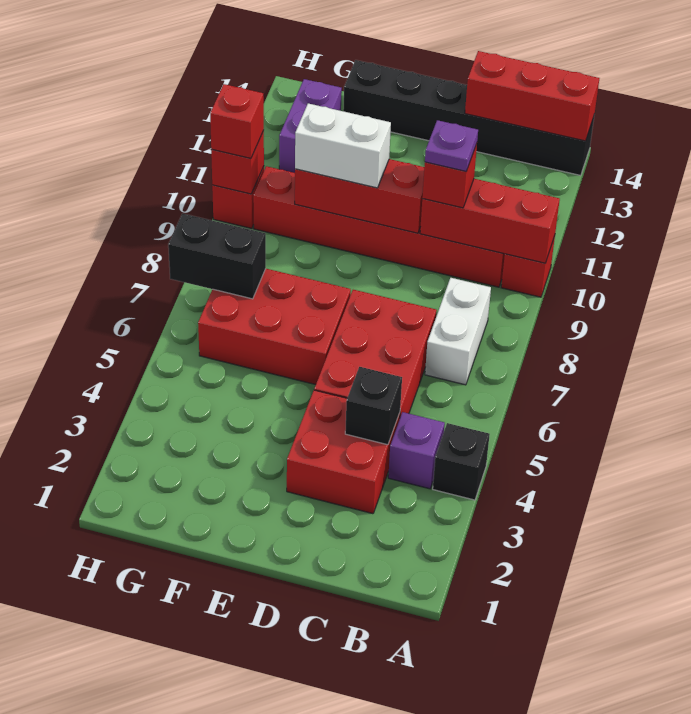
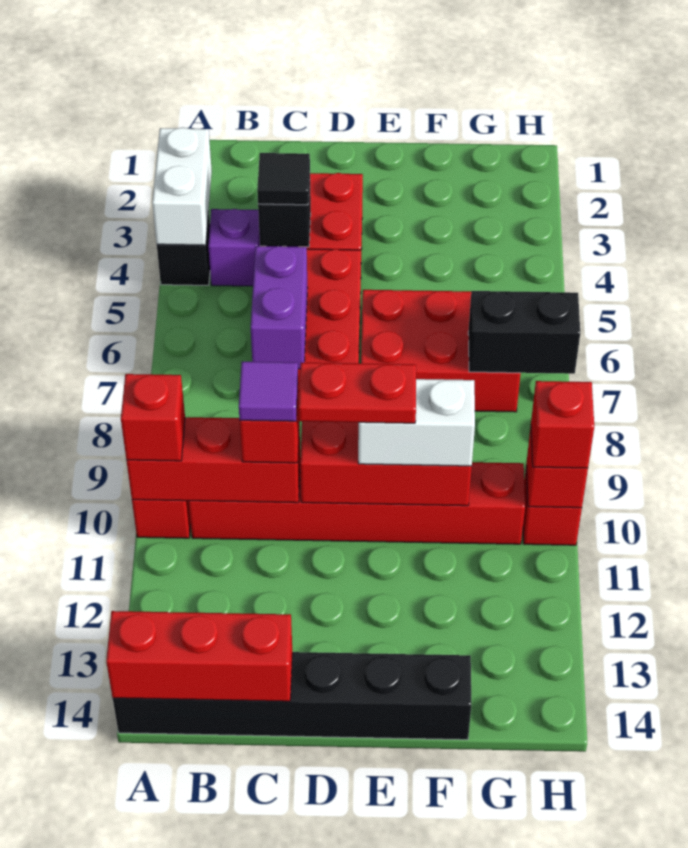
none -> red brick A10 level 3
white brick B7:B8 level 1 -> white brick A3:A4 level 2
none -> black tile C4 level 3
purple plate C10 level 4 -> purple tile C10 level 4
none -> red plate D10:E10 level 4
purple brick G12:G13 level 1 -> purple brick C6:C7 level 2

